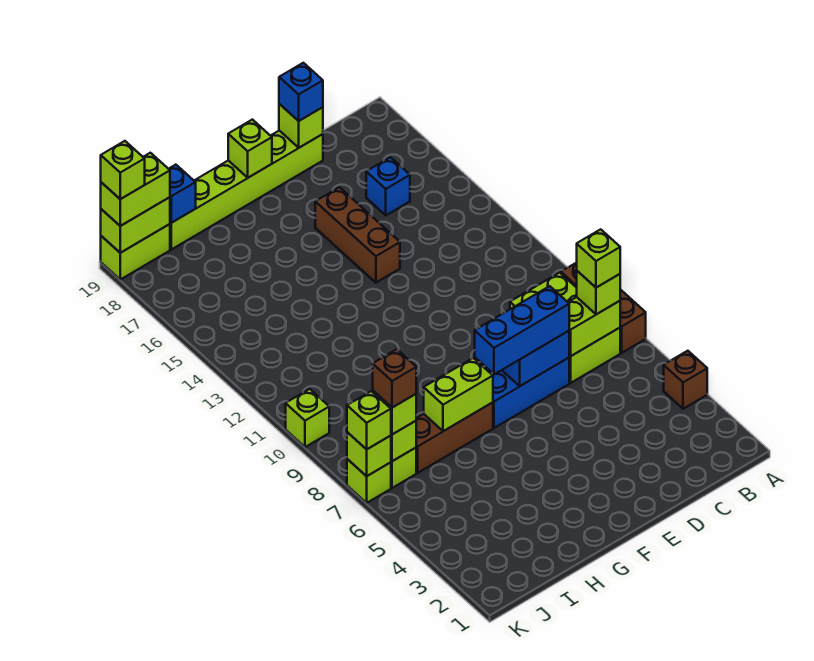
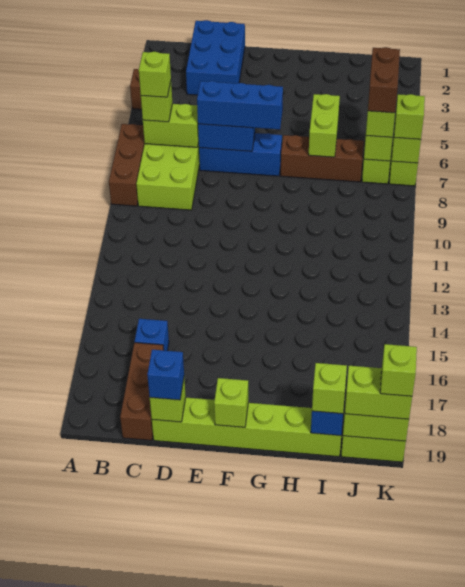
none -> blue brick C1:D3 level 1
brown brick E14:E16 level 1 -> brown brick C17:C19 level 1
lime brick G7:H7 level 2 -> lime brick H6:H7 level 2
brown brick J7 level 4 -> brown brick J6:J7 level 4
lime brick K10 level 1 -> lime brick I19 level 3

